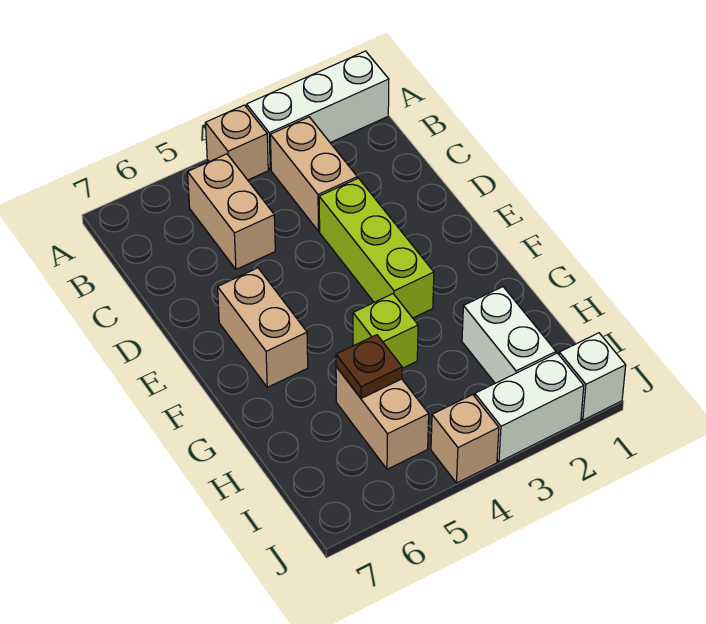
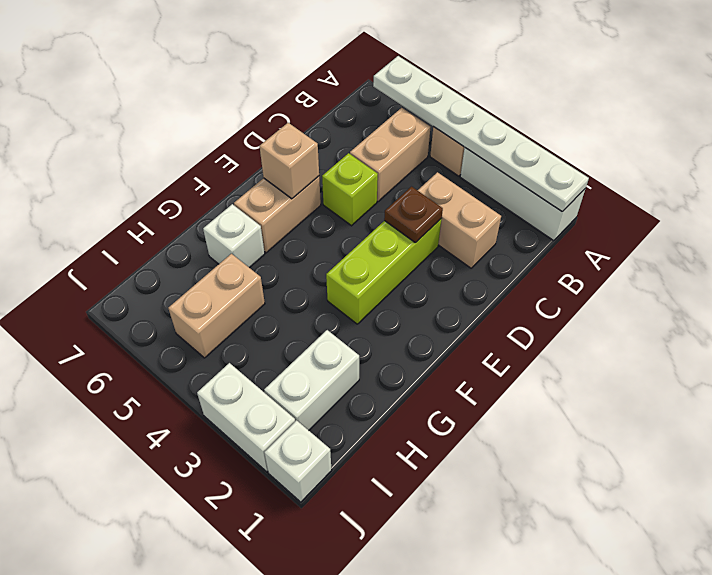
none -> white plate A1:A6 level 2
tan brick B3:C3 level 1 -> tan brick C2:C3 level 1
lime brick G4 level 1 -> lime brick D5 level 1
none -> white brick G6 level 1
brown plate H5 level 2 -> brown plate D3 level 2
tan brick J4 level 1 -> tan brick E6 level 2

